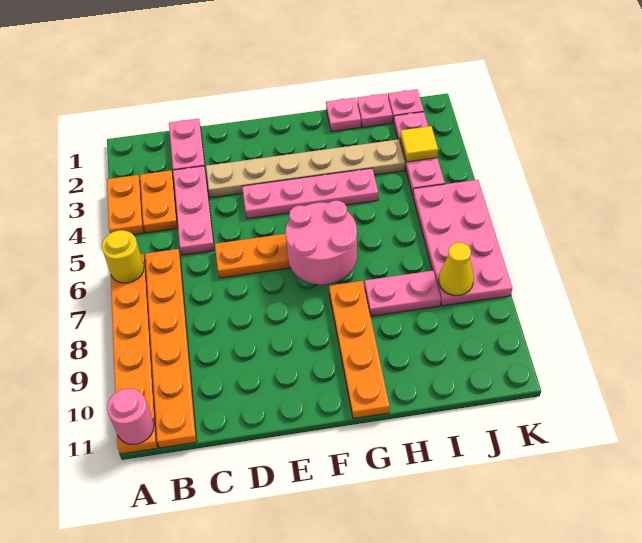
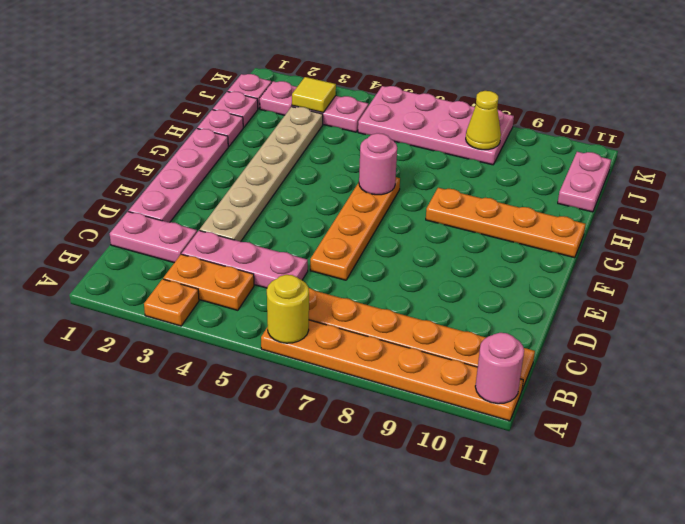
orange plate A3:A4 level 1 -> orange plate A3 level 1
pink plate E4:H4 level 1 -> pink plate D1:G1 level 1
pink round brick F6:G7 level 2 -> pink round brick G6 level 2
pink plate H8:I8 level 1 -> pink plate I11:J11 level 1

